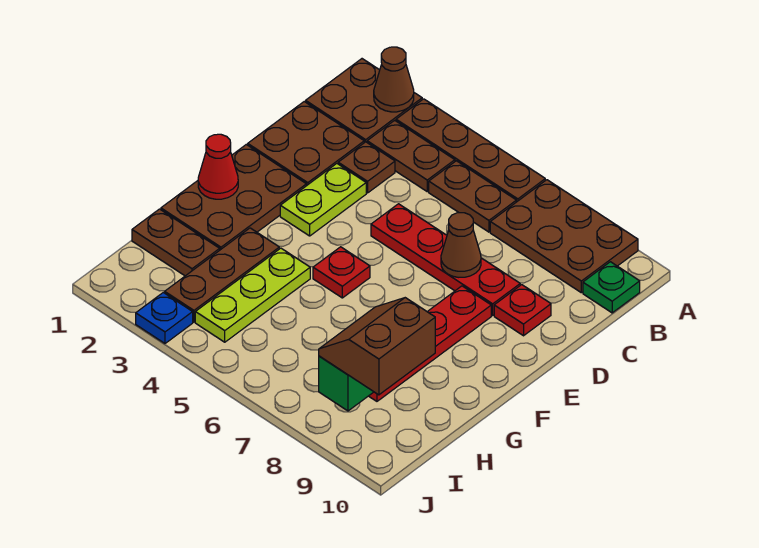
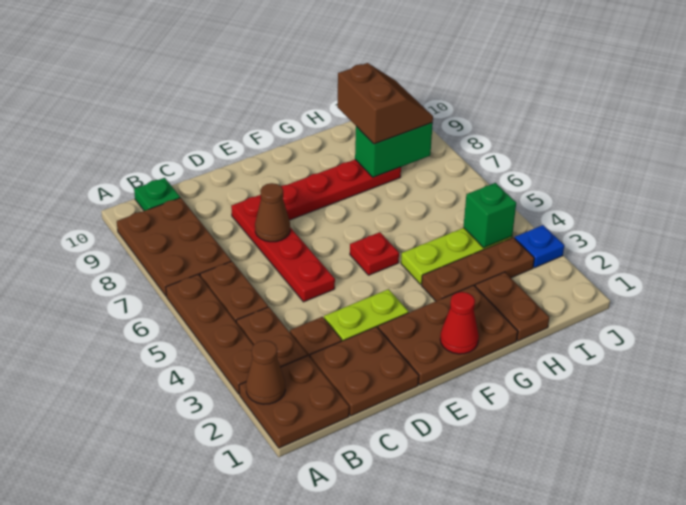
red plate D9 level 1 -> none
brown slope H8:I9 level 3 top 9 -> brown slope H8:I9 level 3 top H
none -> green brick I4 level 2

